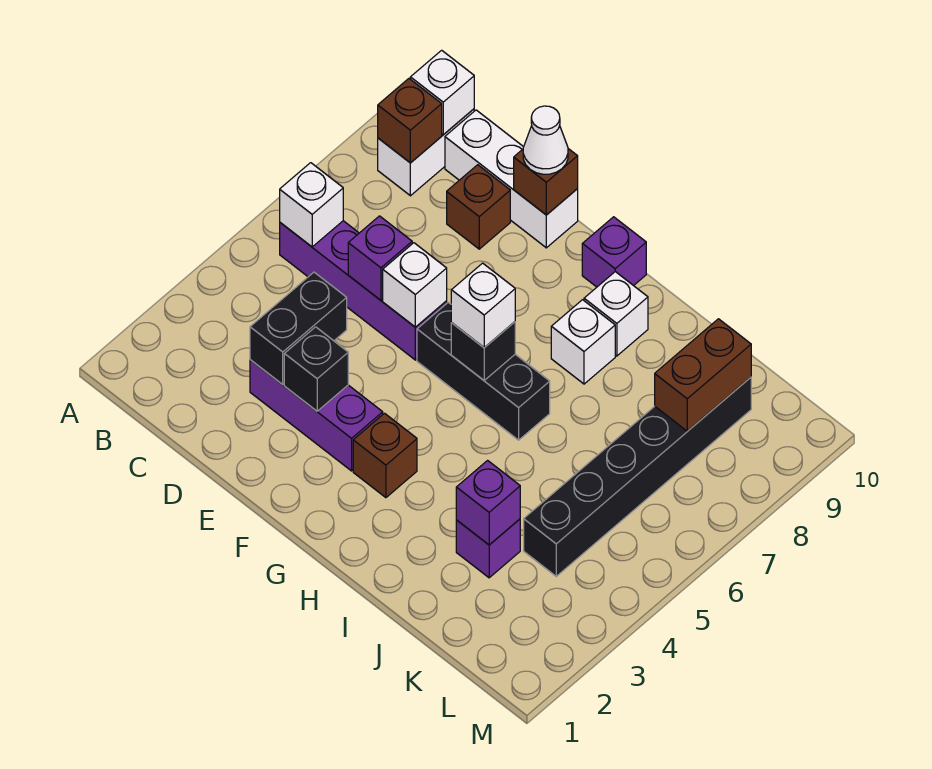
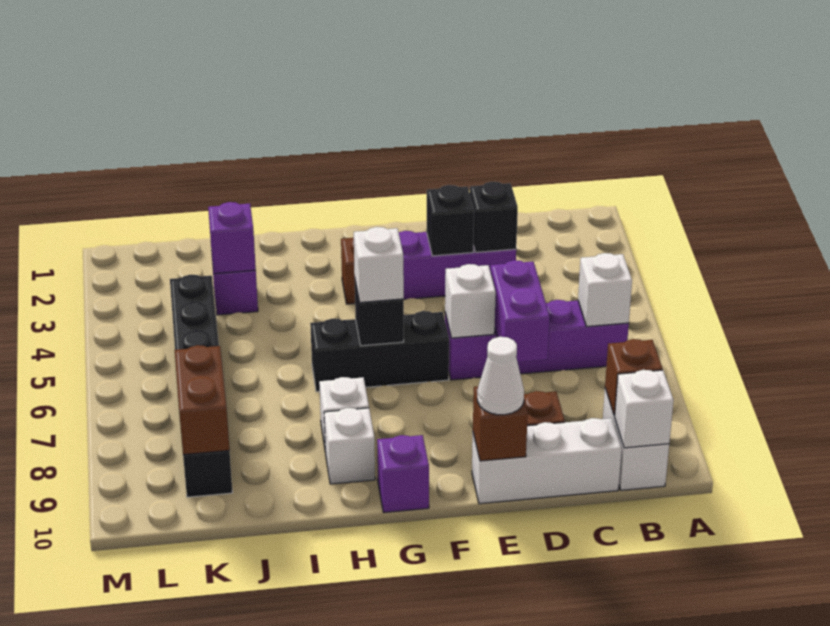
black brick D3:D4 level 2 -> black brick D3 level 2
purple brick D6 level 2 -> purple brick D6:D7 level 2

